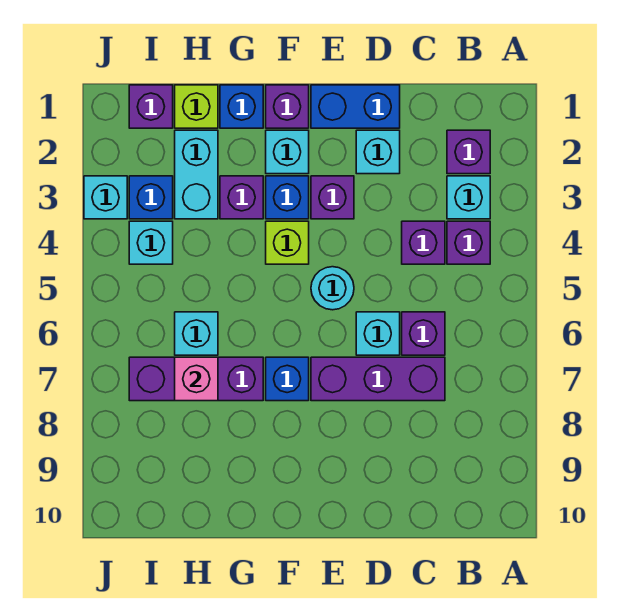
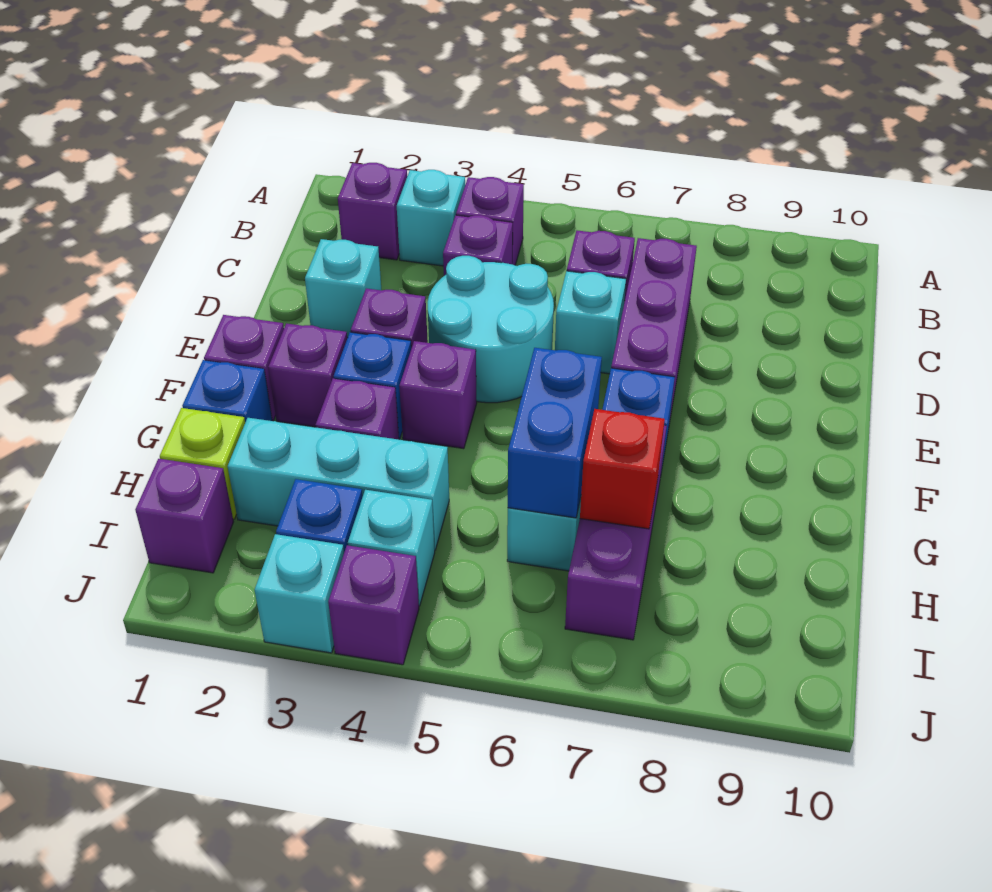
blue brick D1:E1 level 1 -> blue brick G6:H6 level 2
cyan round brick E5 level 1 -> cyan round brick D4:E5 level 1
cyan brick F2 level 1 -> purple brick F2 level 1
lime brick F4 level 1 -> purple brick F4 level 1
cyan brick H2:H3 level 1 -> cyan brick H2:H4 level 1
pink brick H7 level 2 -> red brick H7 level 2
none -> purple brick J4 level 1

